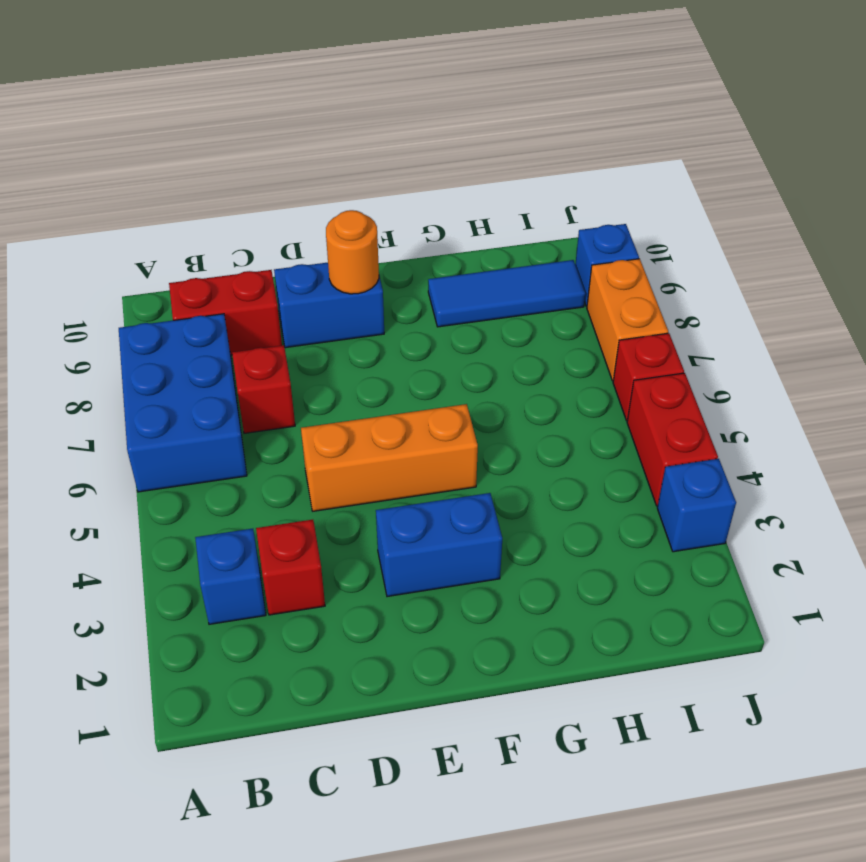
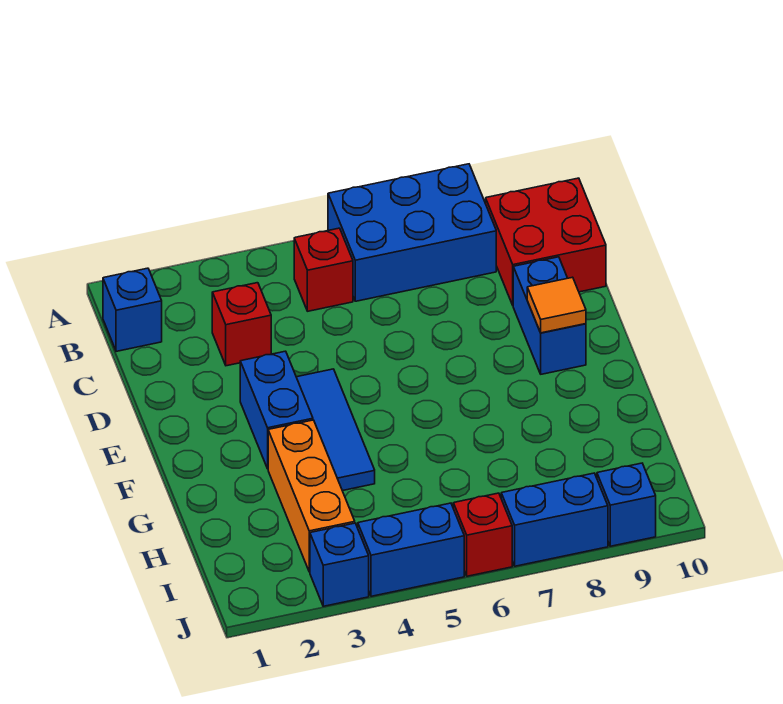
blue brick B3 level 1 -> blue brick B1 level 1
red brick B9:C9 level 1 -> red brick B9:C10 level 1
red brick C7 level 1 -> red brick B5 level 1
orange brick D5:F5 level 1 -> orange brick G3:I3 level 1
orange round brick E9 level 2 -> orange tile E9 level 2
blue tile G9:I9 level 1 -> blue tile E4:G4 level 1
red brick J4:J5 level 1 -> blue brick J4:J5 level 1
orange brick J7:J8 level 1 -> blue brick J7:J8 level 1

